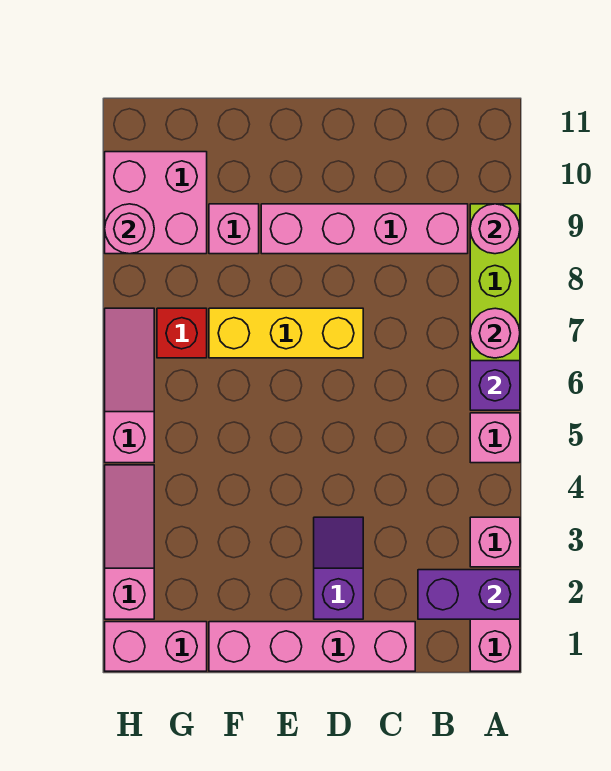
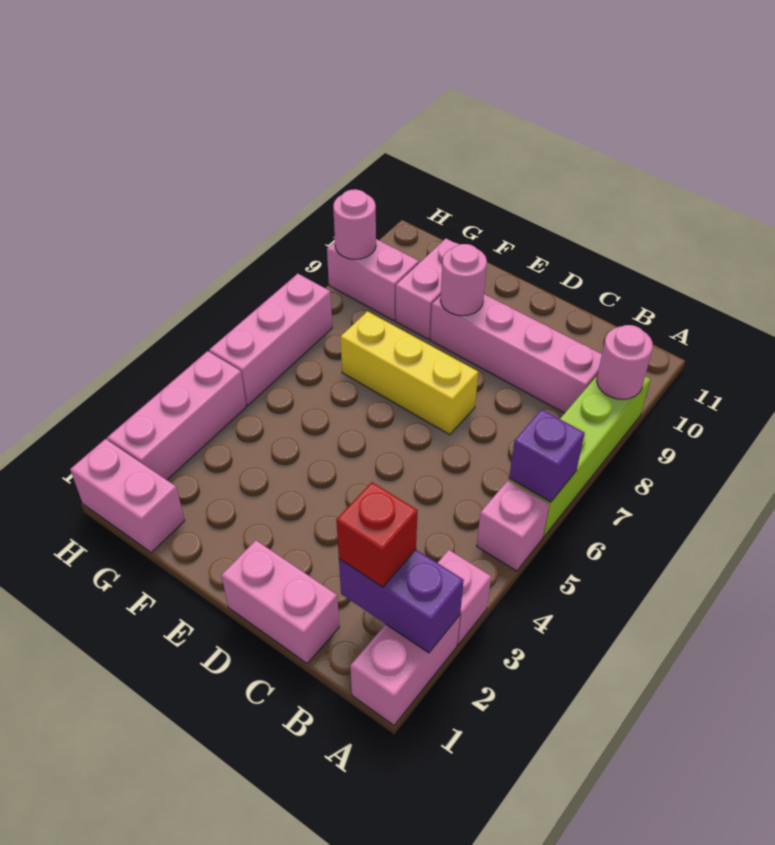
pink round brick A7 level 2 -> pink round brick E9 level 2
pink brick C1:F1 level 1 -> pink brick C1:D1 level 1
purple slope D2:D3 level 1 top 2 -> none
pink brick F9 level 1 -> pink brick F9:F10 level 1
red brick G7 level 1 -> red brick B2 level 3
pink brick G9:H10 level 1 -> pink brick G9:H9 level 1
pink slope H2:H4 level 1 top 2 -> pink brick H2:H4 level 1
pink slope H5:H7 level 1 top 5 -> pink brick H5:H7 level 1

